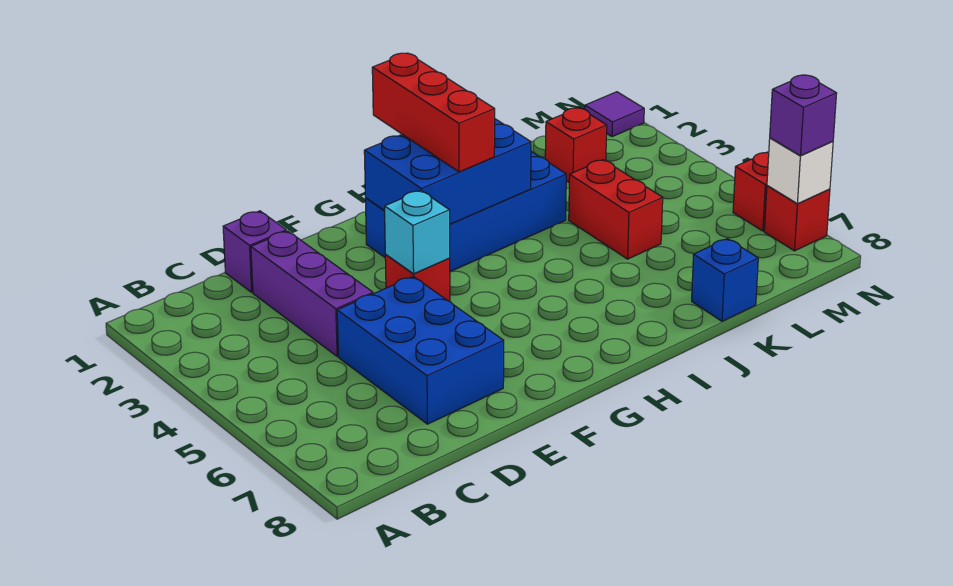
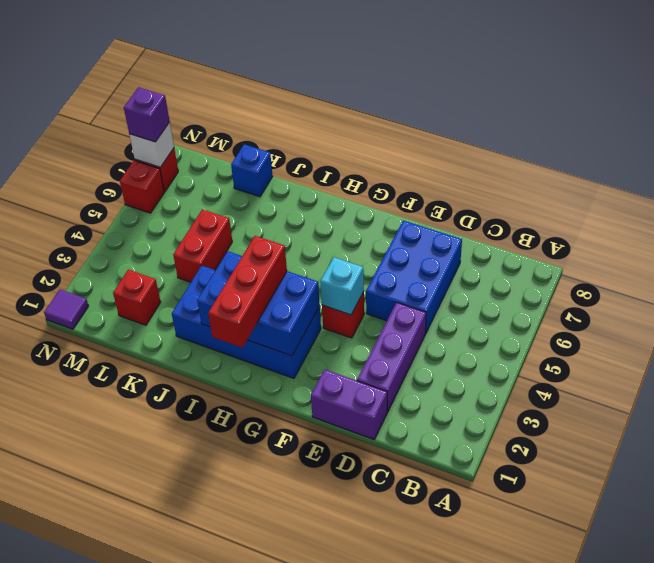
purple brick D1 level 1 -> purple brick D1:E1 level 1

